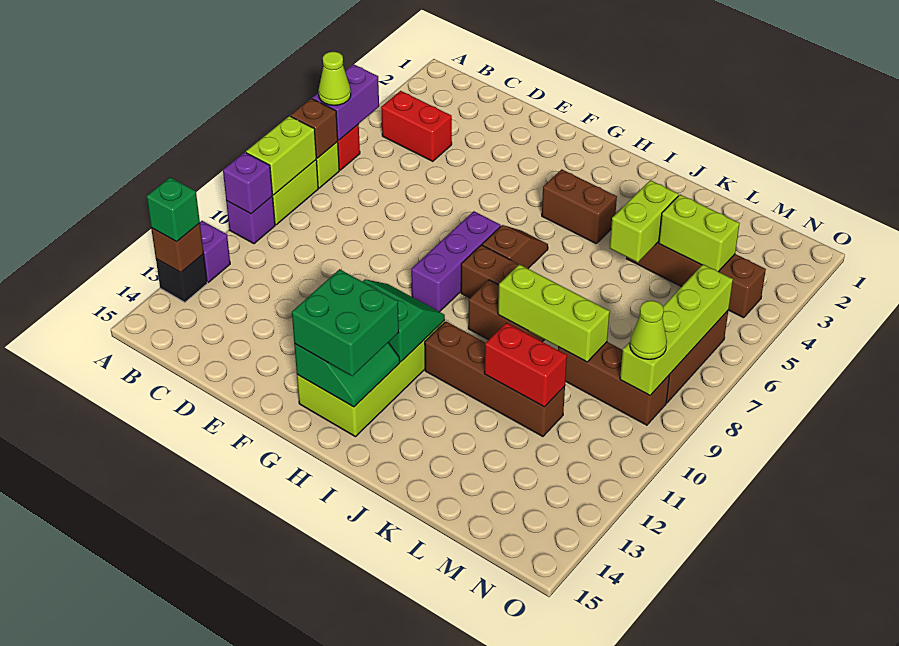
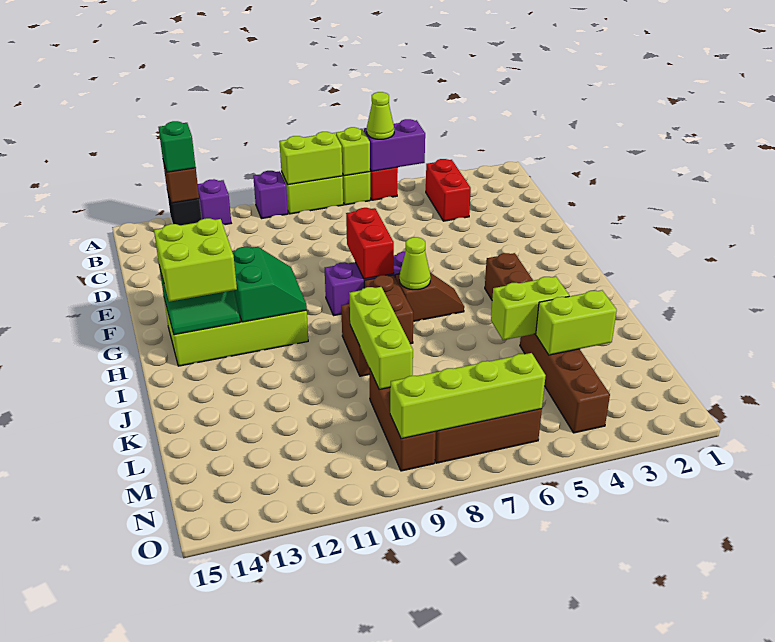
brown brick A7 level 2 -> lime brick A7 level 2
purple brick A10 level 2 -> none
green brick G13:H14 level 3 -> lime brick G13:H14 level 3
brown brick I11:L11 level 1 -> none
red brick K11:L11 level 2 -> red brick F8:G8 level 2
lime brick L4:M4 level 2 -> lime brick L3:L4 level 2
lime cone N9 level 3 -> lime cone H7 level 2

